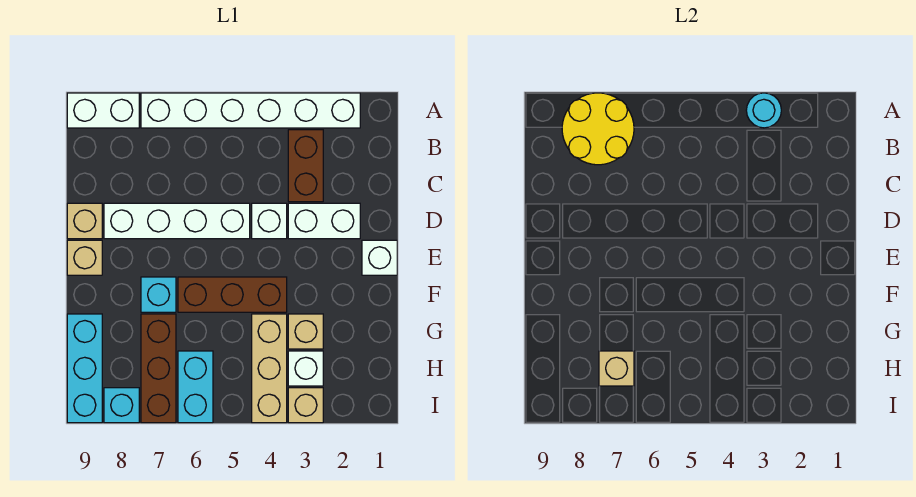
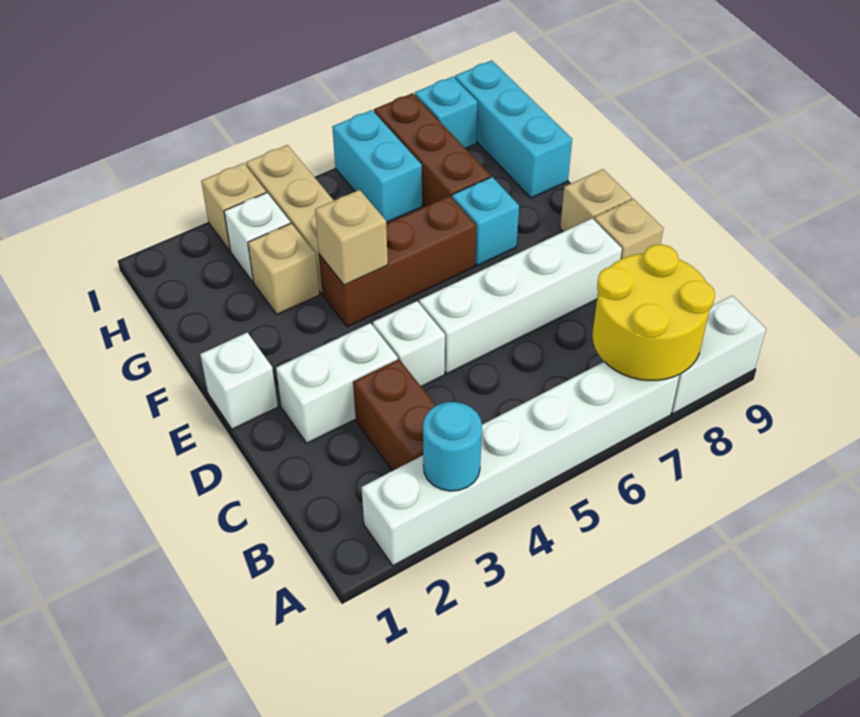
tan brick H7 level 2 -> tan brick F4 level 2

